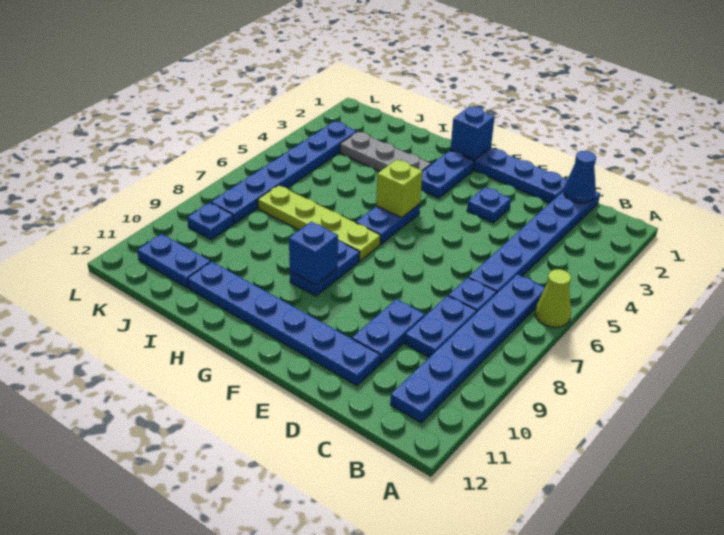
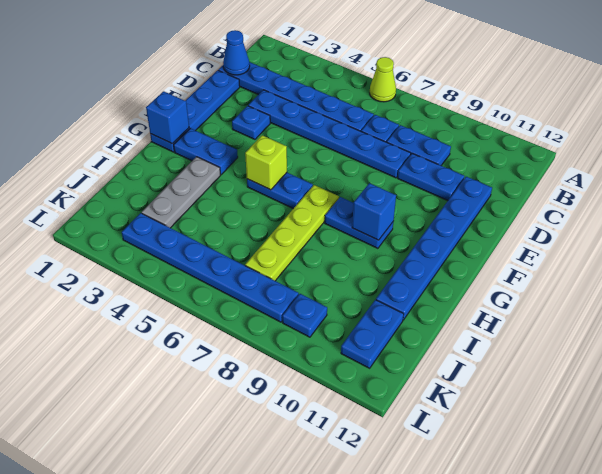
blue plate B6:B11 level 1 -> blue plate D3:D8 level 1

